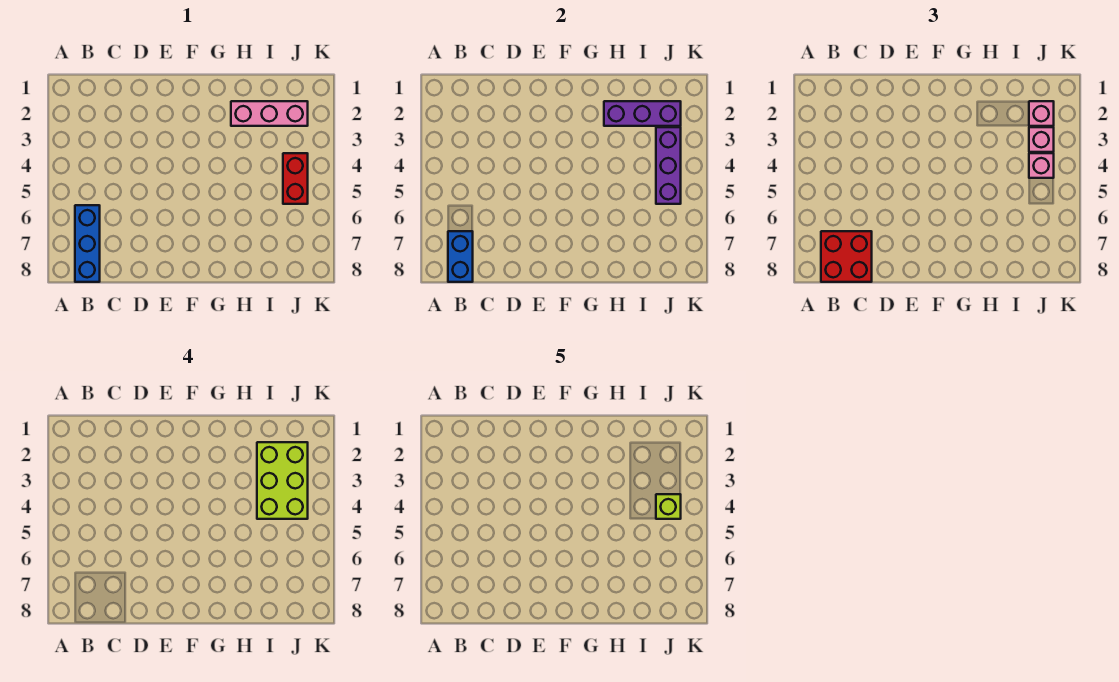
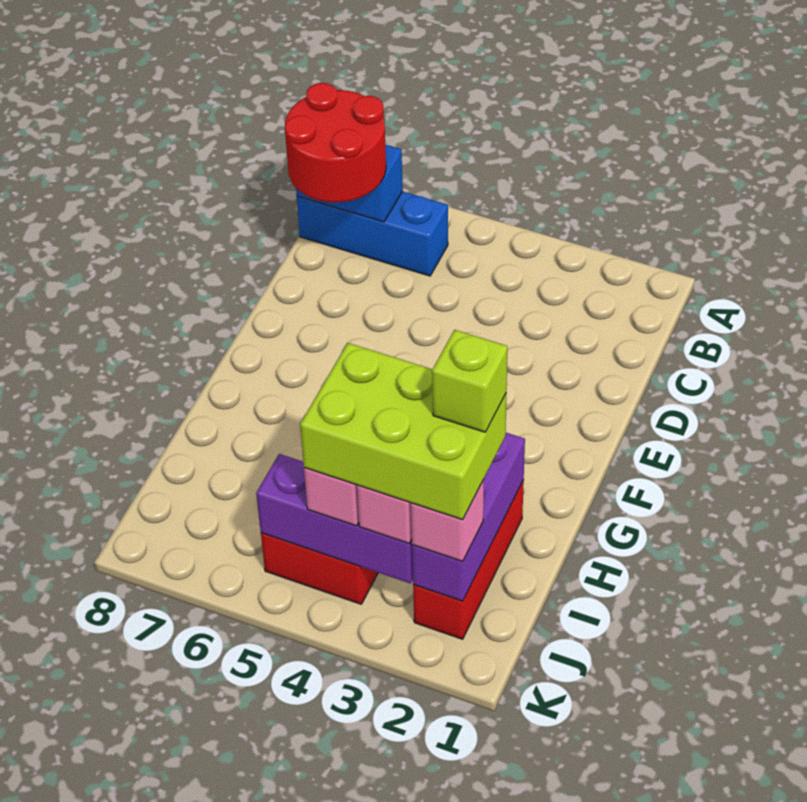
red brick B7:C8 level 3 -> red round brick B7:C8 level 3
pink brick H2:J2 level 1 -> red brick H2:J2 level 1
lime brick J4 level 5 -> lime brick I2 level 5

